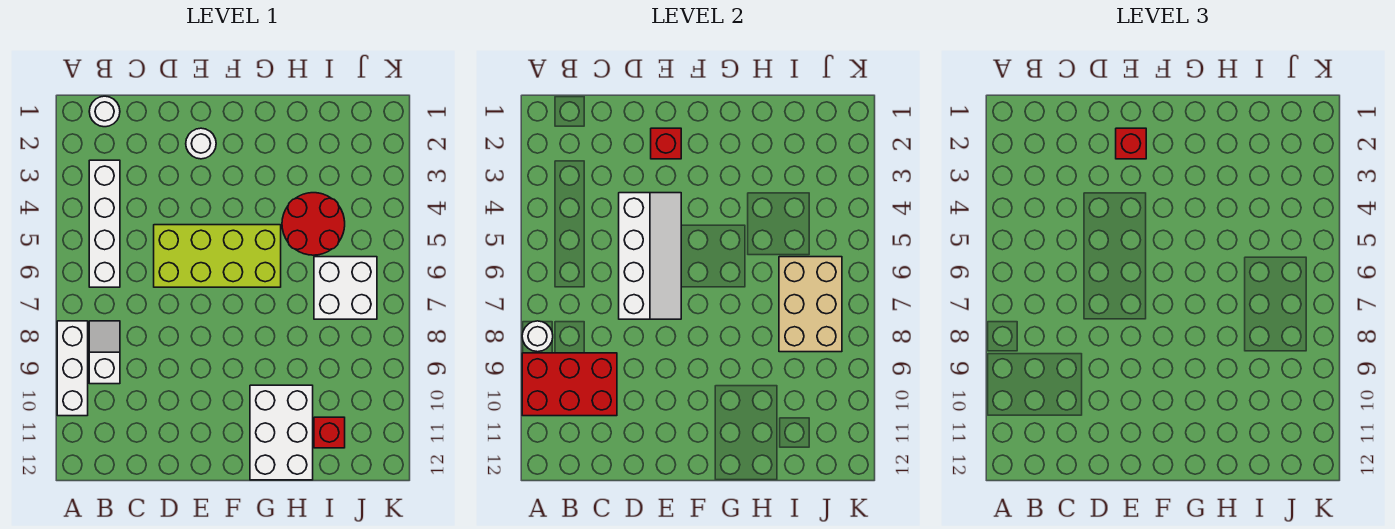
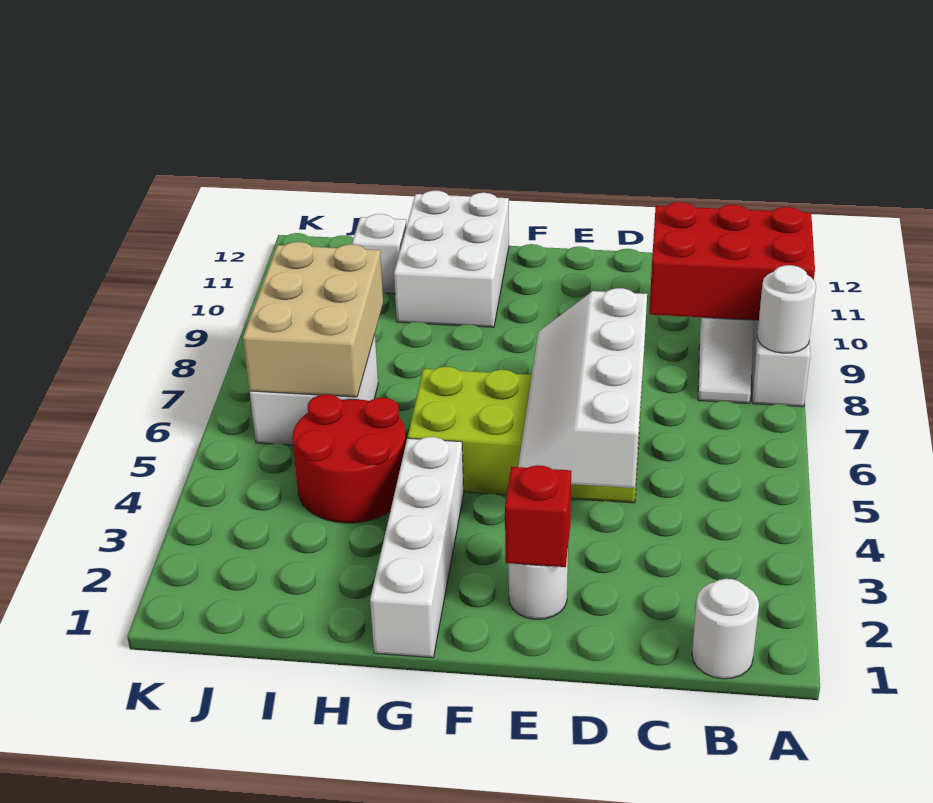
white brick B3:B6 level 1 -> white brick G1:G4 level 1
red brick E2 level 3 -> none
red brick I11 level 1 -> white brick I11 level 1

